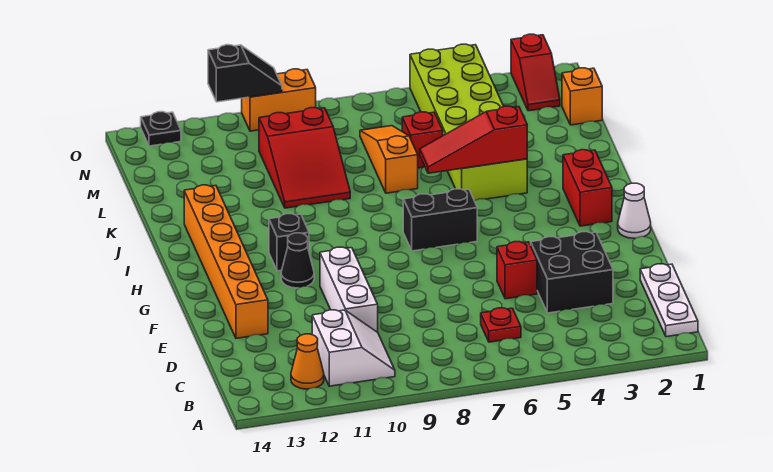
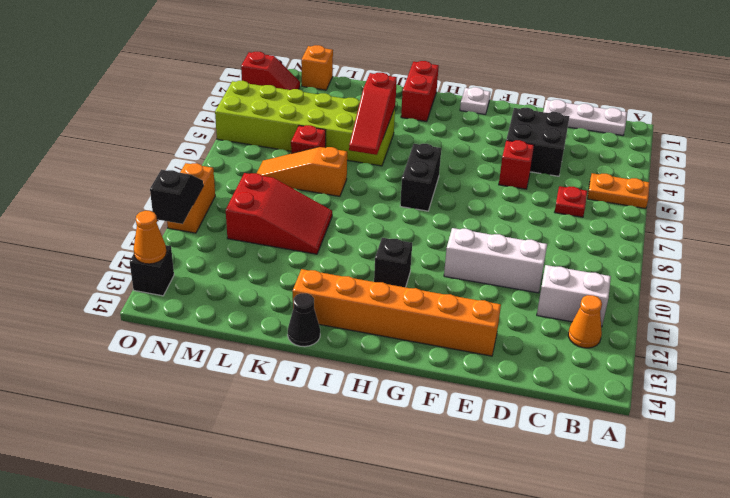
none -> orange plate A5:B5 level 1
white cone G1 level 1 -> white plate G1 level 1
black cone G11 level 1 -> black cone J14 level 1
red brick H2:I2 level 1 -> red brick I1:I2 level 1
black plate O13 level 1 -> black brick O13 level 1
none -> orange cone O13 level 2

